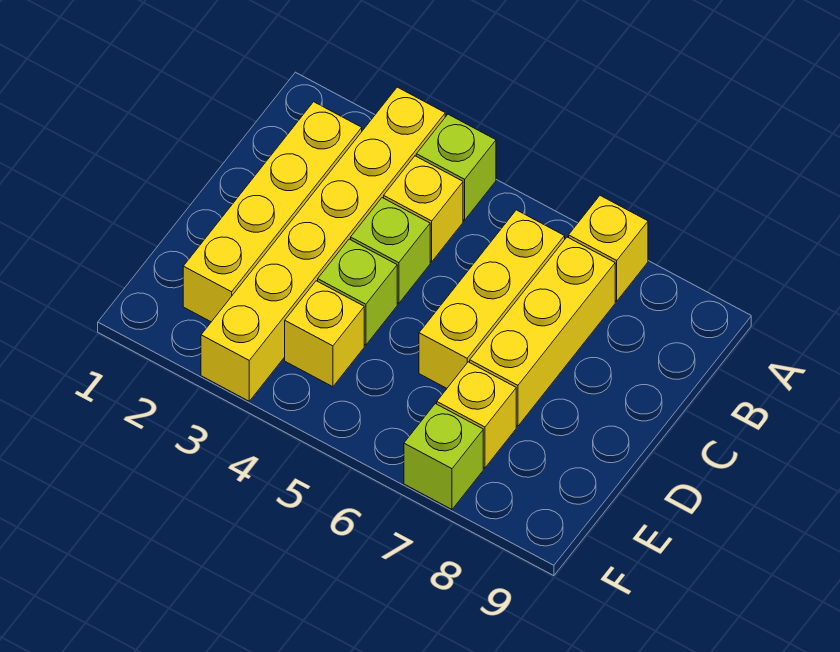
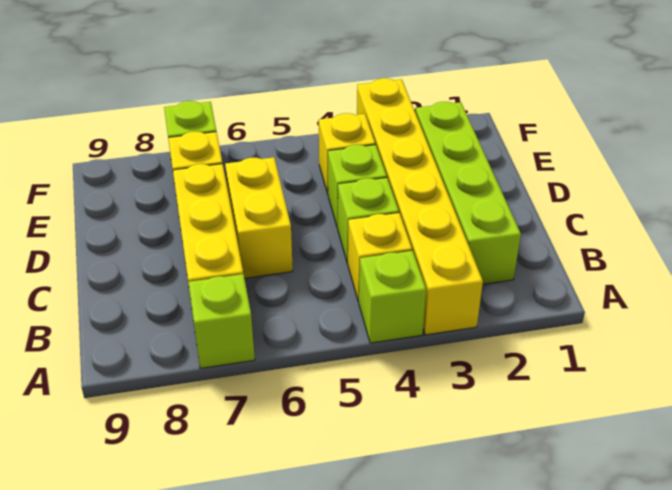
yellow brick A7 level 1 -> lime brick A7 level 1
yellow brick B2:E2 level 1 -> lime brick B2:E2 level 1
yellow brick B6:D6 level 1 -> yellow brick C6:D6 level 1

